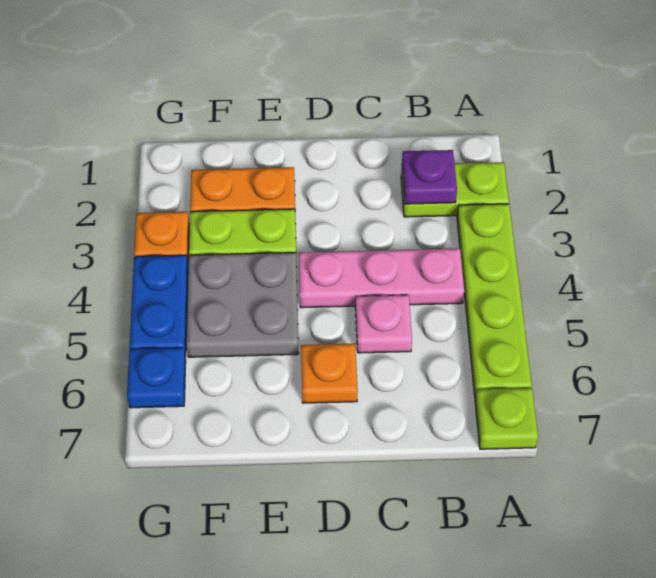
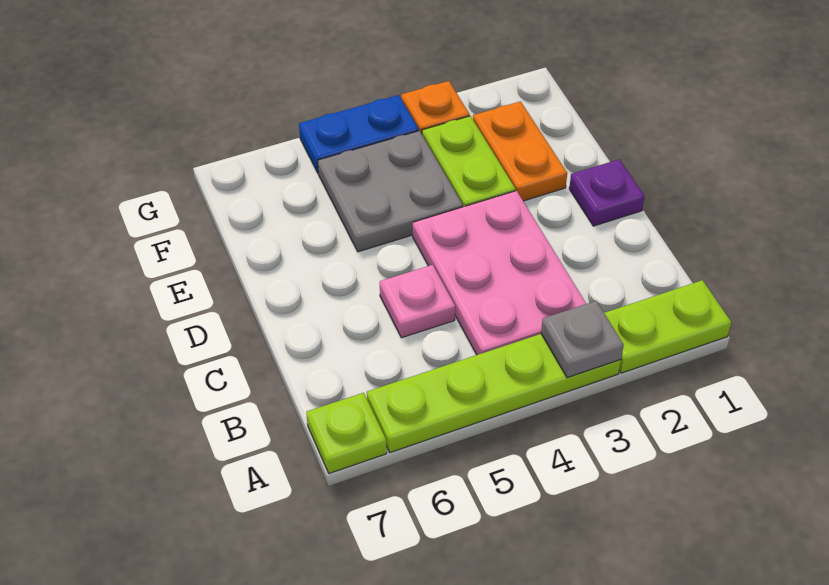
lime plate A2:B2 level 1 -> lime plate A1:A2 level 1
none -> grey plate A3 level 2
purple plate B2 level 2 -> purple plate D1 level 1
pink plate B4:D4 level 1 -> pink plate B3:D4 level 1
orange plate D6 level 1 -> none
blue plate G6 level 1 -> none

